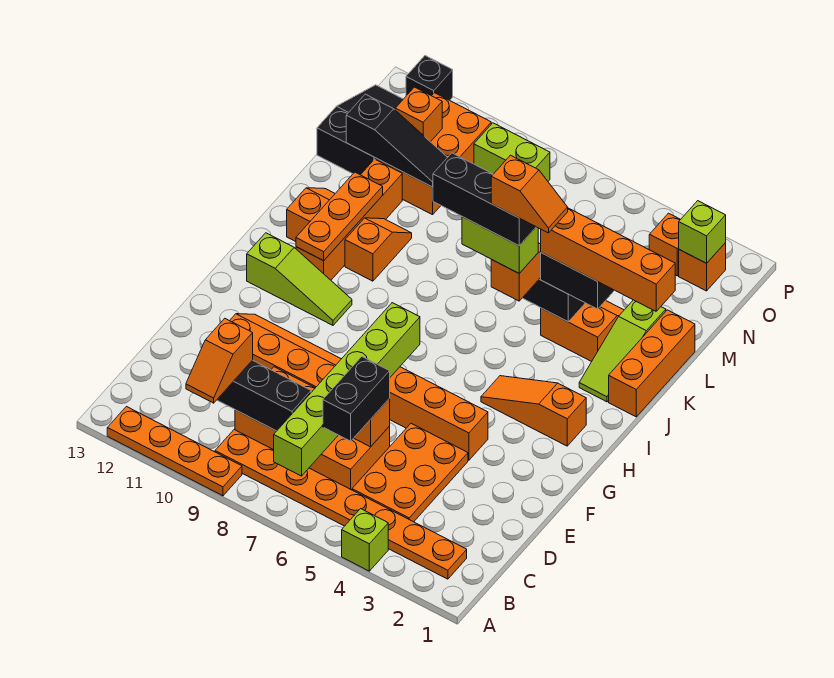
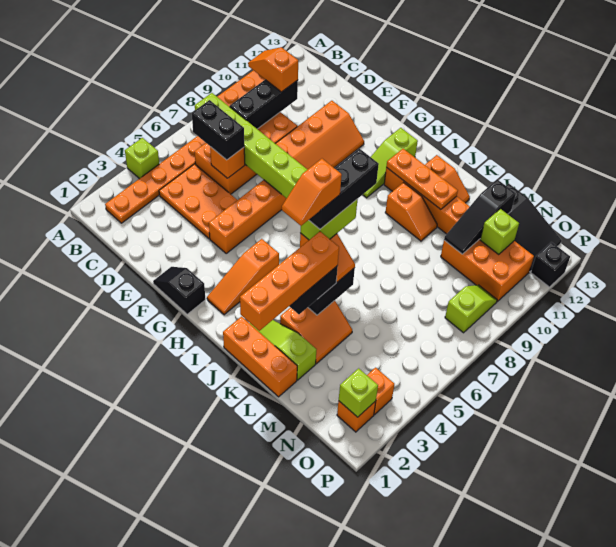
none -> black slope F1:G1 level 1 top G
orange slope H2:H4 level 1 top 2 -> orange slope H2:H4 level 1 top 4
orange brick N11 level 2 -> lime brick N11 level 2
lime brick O8:O9 level 1 -> lime slope O8:O9 level 1 top 8

